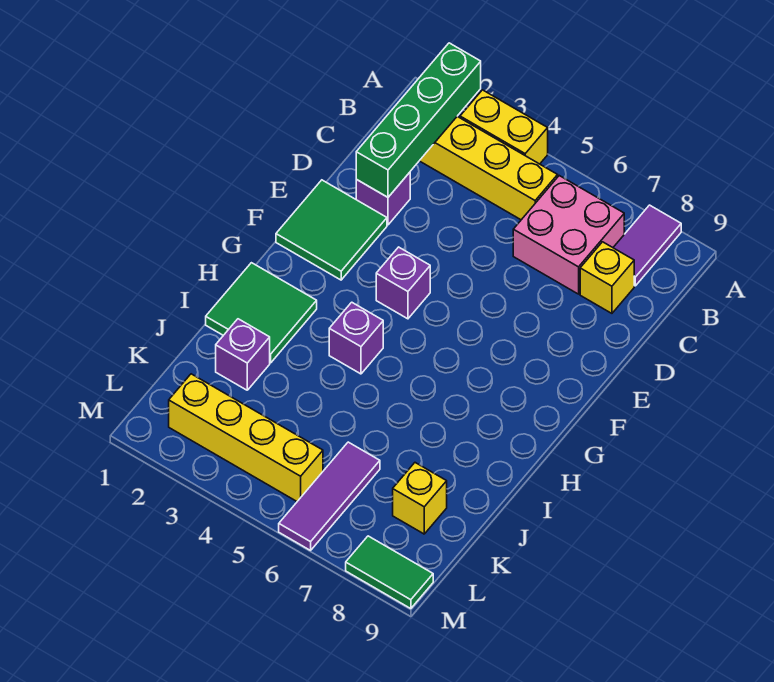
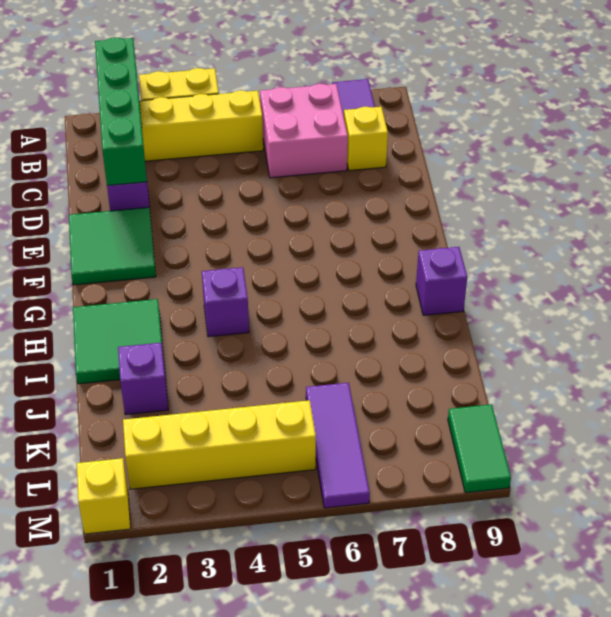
purple brick F4 level 1 -> purple brick H9 level 1
yellow brick K8 level 1 -> yellow brick M1 level 1
green tile M8:M9 level 1 -> green tile L9:M9 level 1

